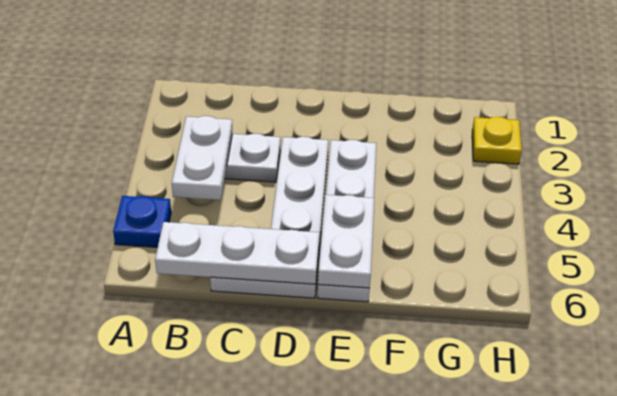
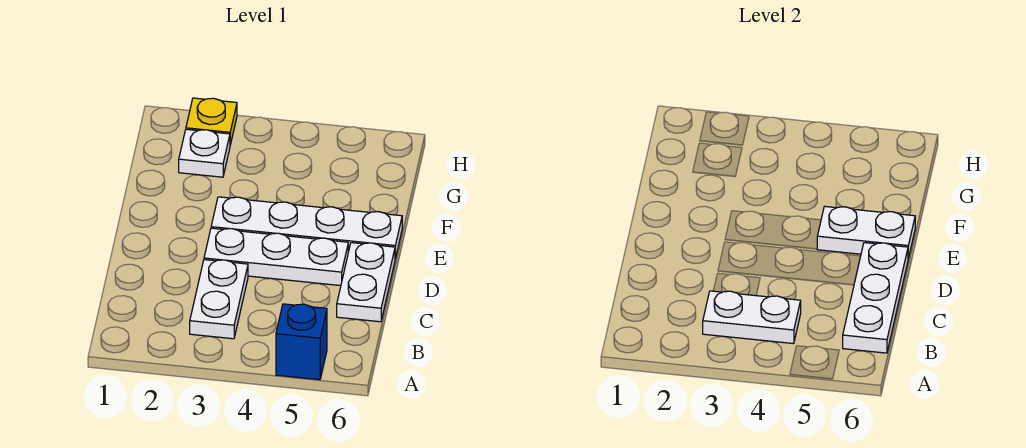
blue plate A5 level 1 -> blue brick A5 level 1
none -> white plate G2 level 1

